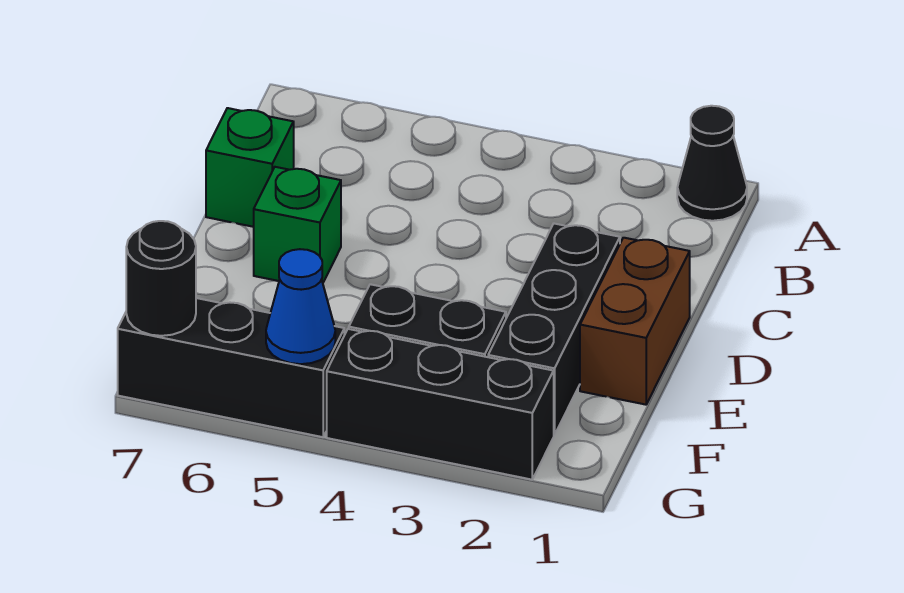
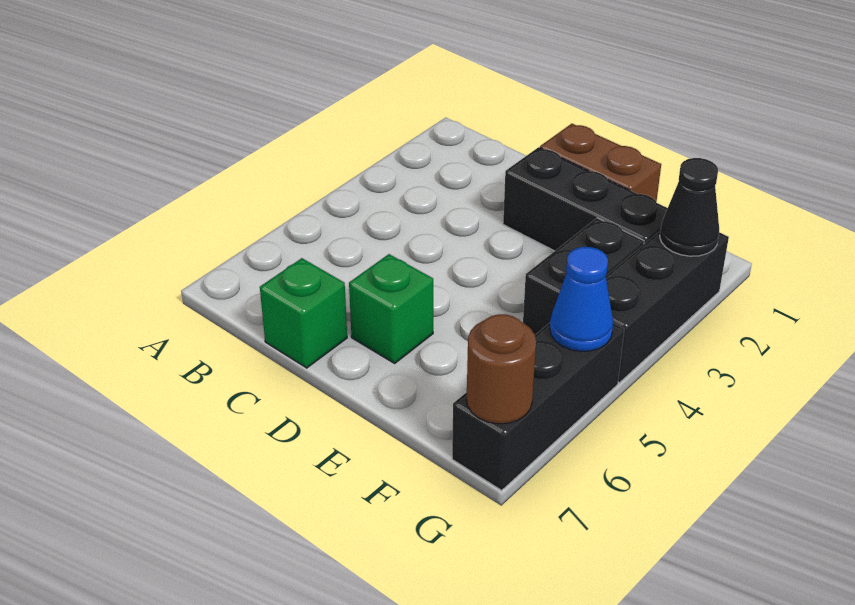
black cone A1 level 1 -> black cone G2 level 2
black round brick G7 level 2 -> brown round brick G7 level 2

